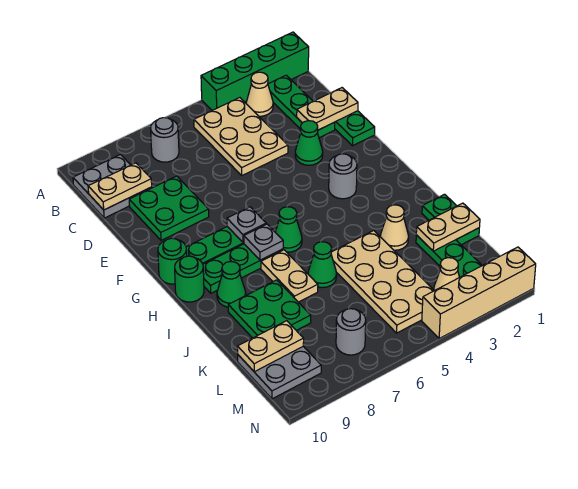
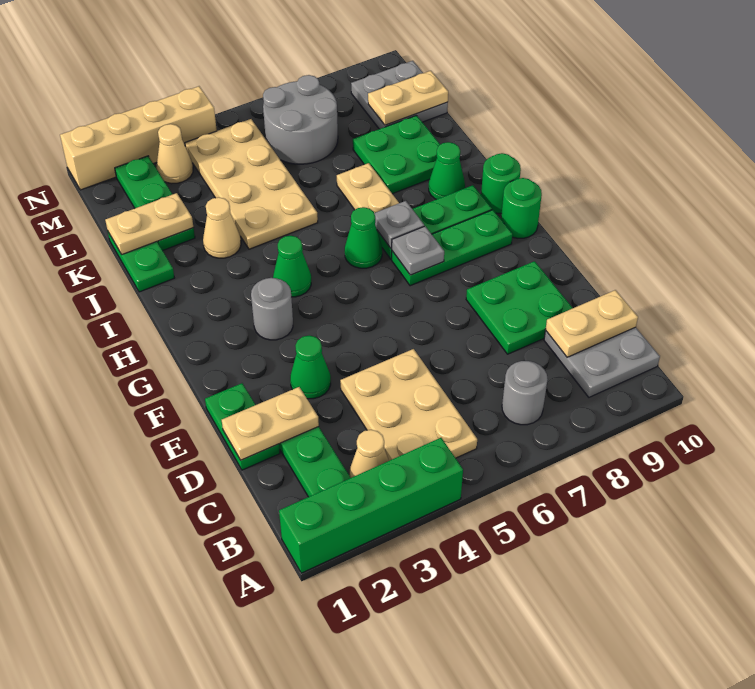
green cone J6 level 1 -> green cone H4 level 1
grey round brick M7 level 1 -> grey round brick L6:M7 level 1

